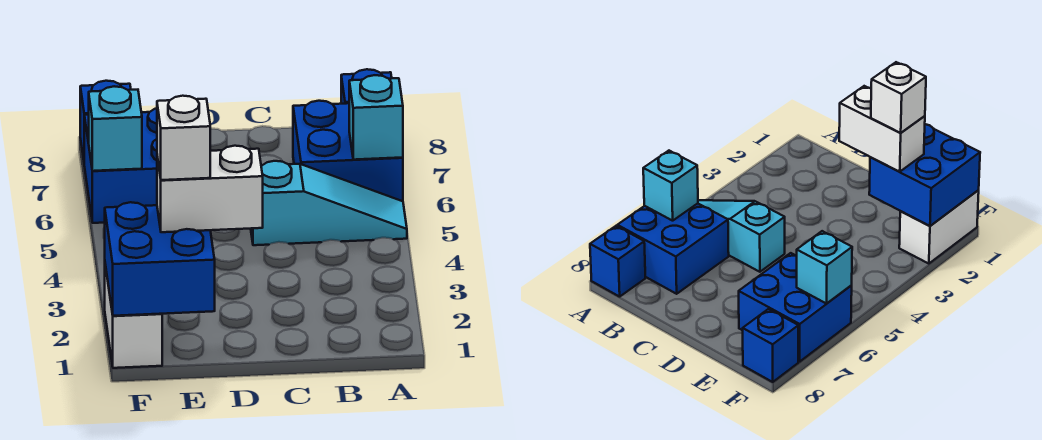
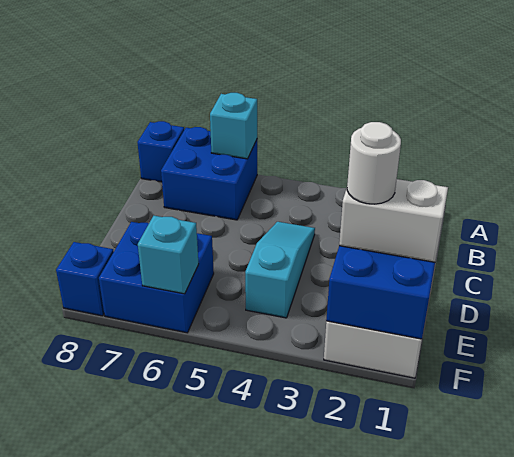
cyan slope A5:C5 level 1 top C -> cyan slope C4:E4 level 1 top E
white brick D2:E2 level 3 -> white brick E1:E2 level 3
white brick E2 level 4 -> white round brick E2 level 4

